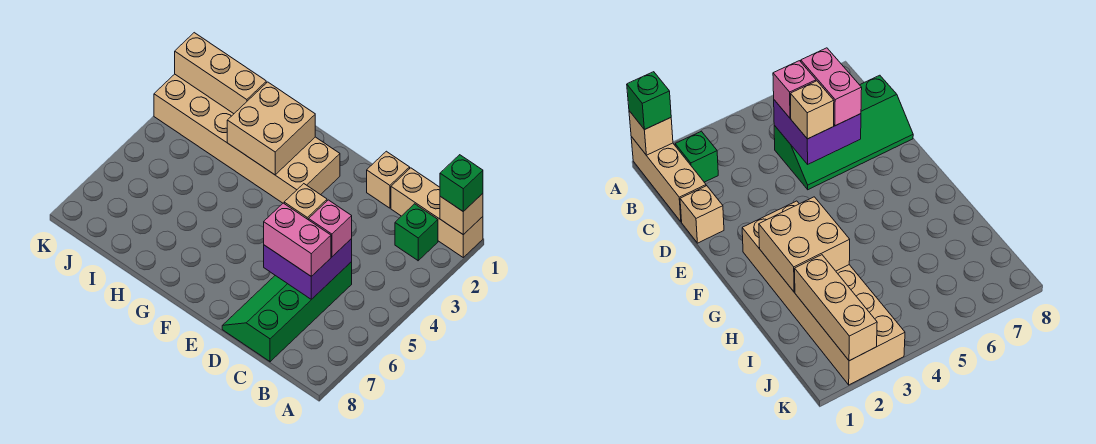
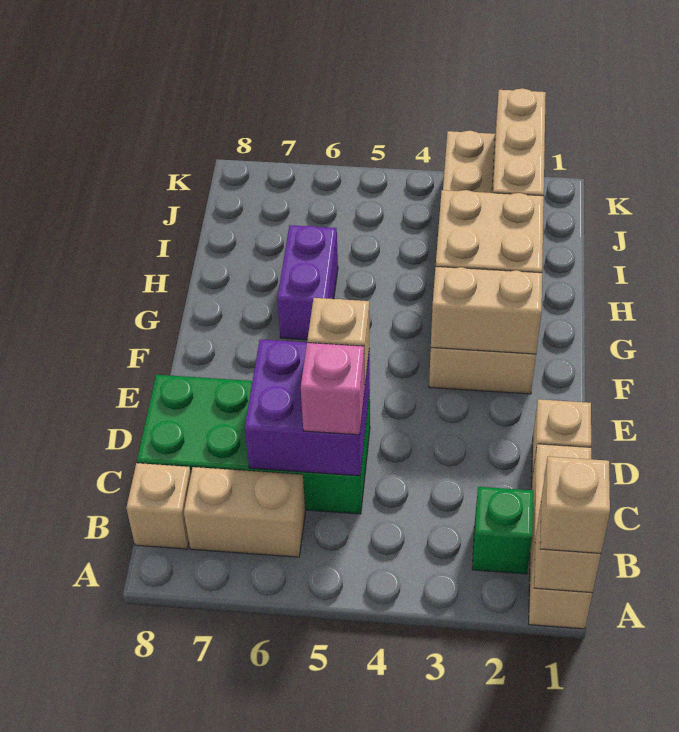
green brick A1 level 3 -> tan brick A1 level 3
none -> tan brick B6:B7 level 1
none -> tan brick B8 level 1
green slope C5:D8 level 1 top C -> green brick C5:D8 level 1
pink brick C6:D6 level 3 -> none
none -> tan brick F2:F3 level 2
none -> purple brick G6:H6 level 1

